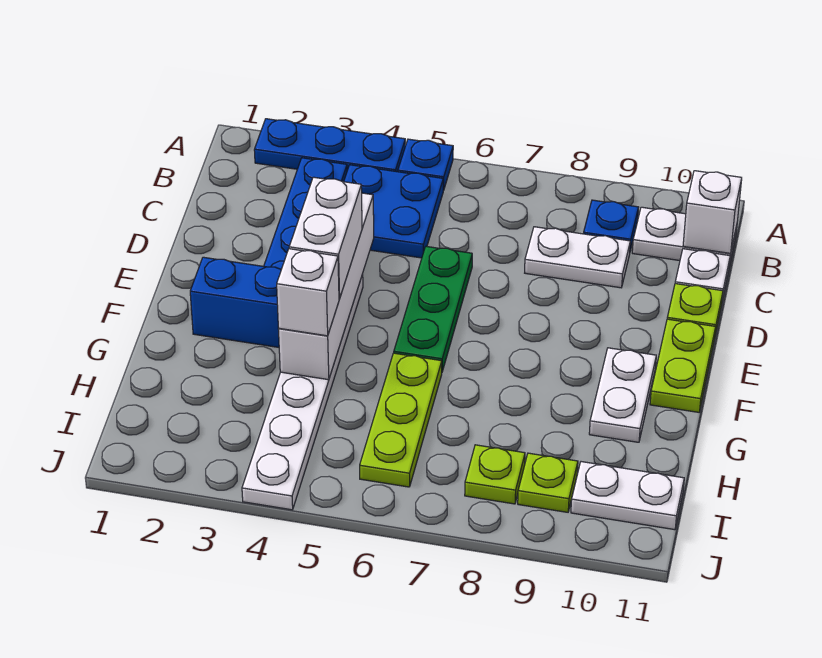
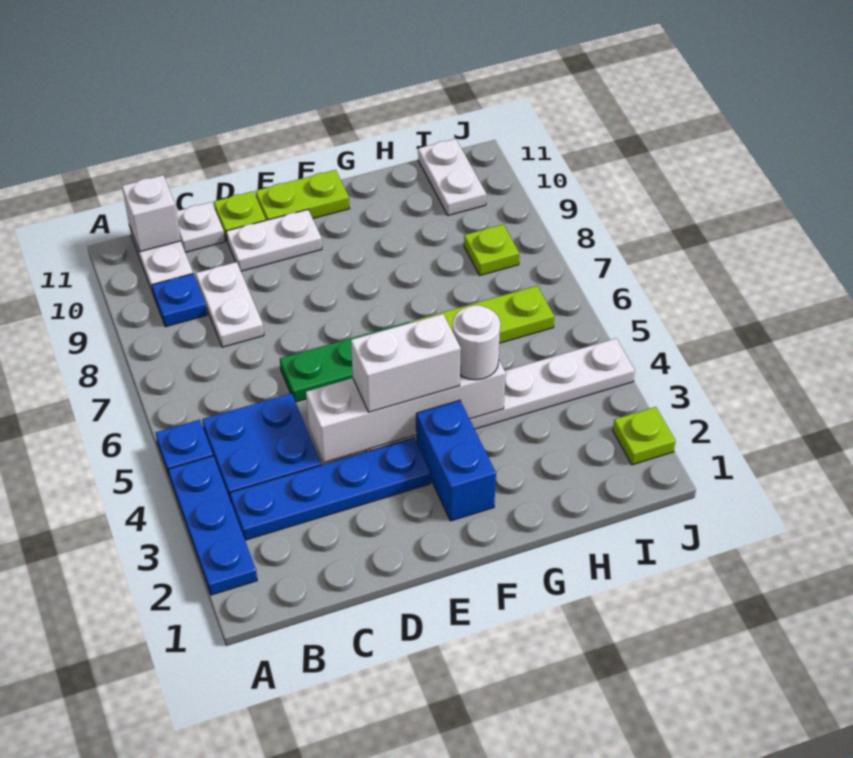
white plate F10:G10 level 1 -> white plate D10:E10 level 1
white brick G4 level 3 -> white round brick G4 level 3
lime plate I9 level 1 -> lime plate J2 level 1

